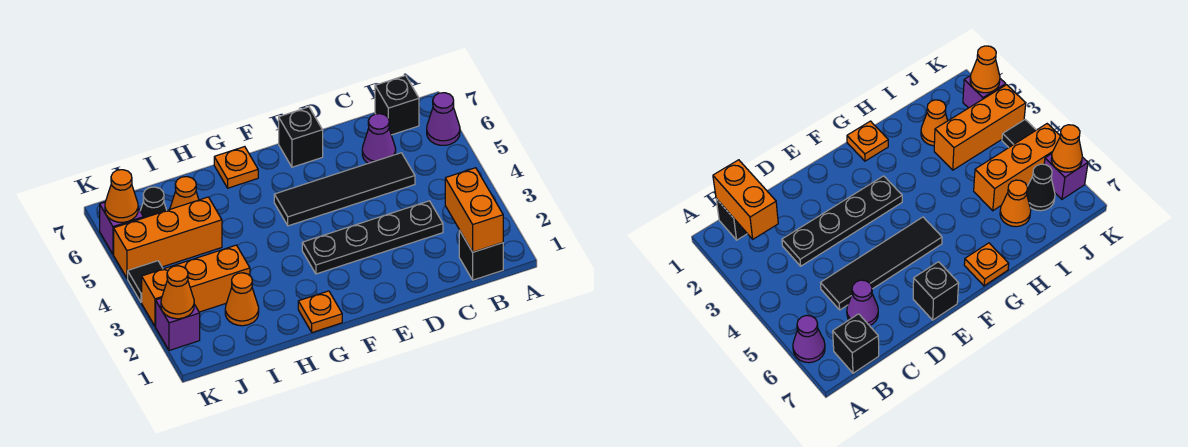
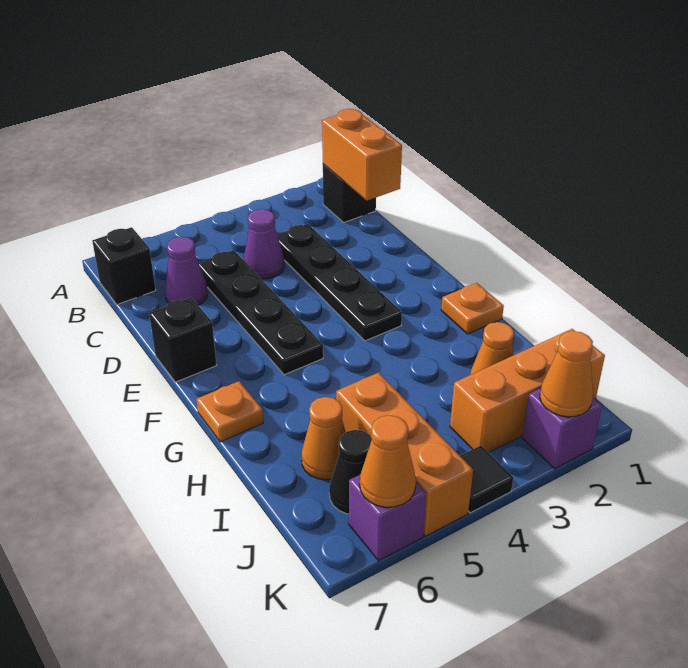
purple cone A6 level 1 -> purple cone C4 level 1
orange brick B1:B2 level 2 -> orange brick B1:C1 level 2
black tile C5:F5 level 1 -> black plate C5:F5 level 1
orange brick I3:K3 level 1 -> orange brick J1:J3 level 1

